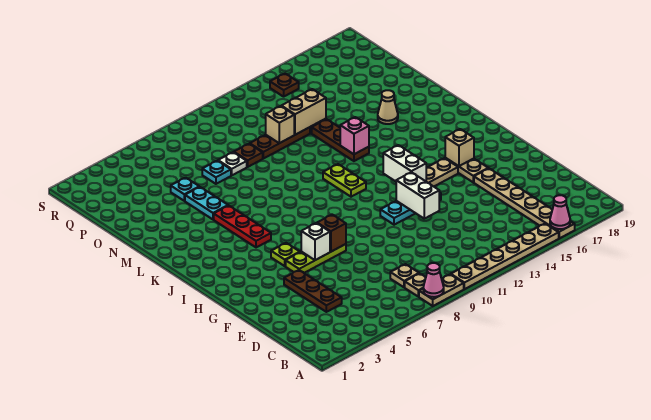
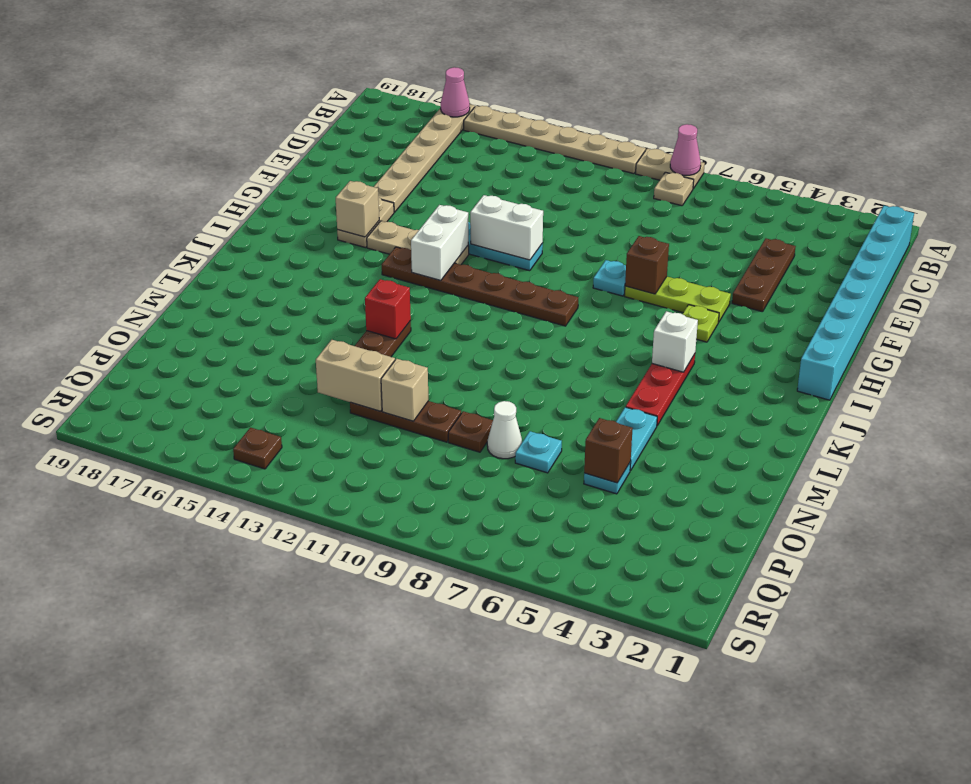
none -> cyan brick B1:I1 level 1
tan plate C8 level 1 -> none
white brick F12:G12 level 2 -> white brick G11:G12 level 2
white brick G6 level 2 -> white brick J5 level 2
none -> cyan plate G8 level 1
none -> brown plate I9:I14 level 1
lime plate J11:K11 level 1 -> none
pink brick L13 level 2 -> red brick L13 level 2
tan cone M16 level 1 -> none
none -> brown brick O5 level 2
white plate O8 level 1 -> white cone O8 level 1

